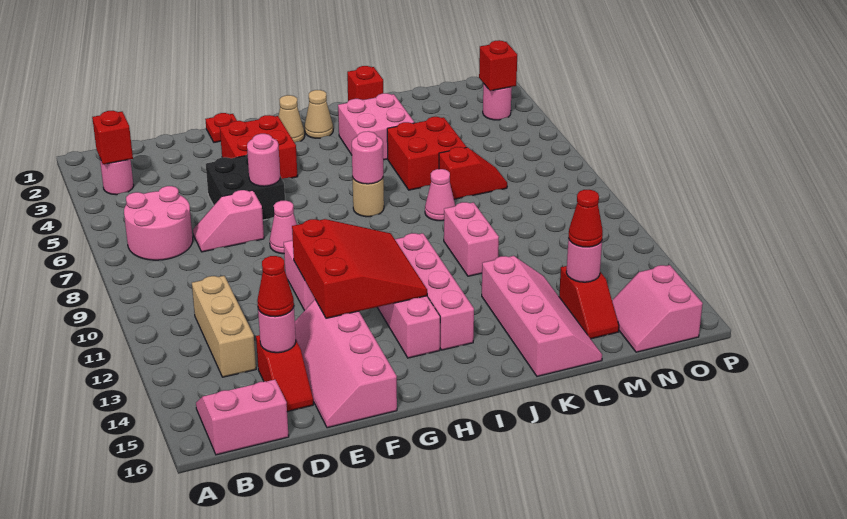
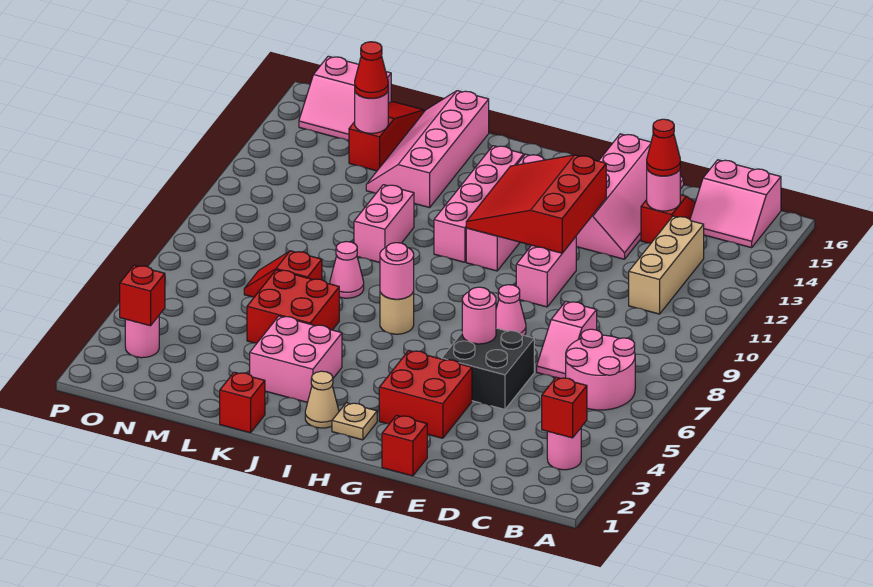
pink slope D7:E7 level 1 top E -> pink slope D7:D8 level 1 top 8
red plate F1 level 1 -> red brick F1 level 1
tan cone H2 level 1 -> tan plate H2 level 1
red slope M14:M15 level 1 top 14 -> red slope M14:M16 level 1 top 14
pink slope N15:O16 level 1 top O -> pink slope N15:O16 level 1 top 16

